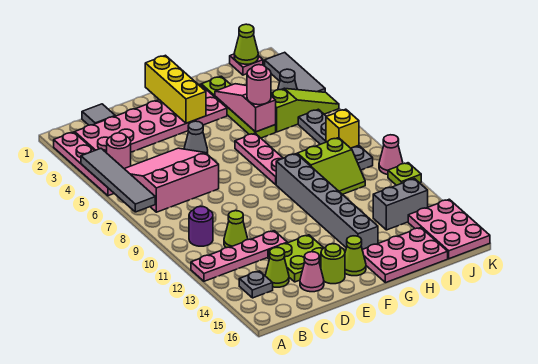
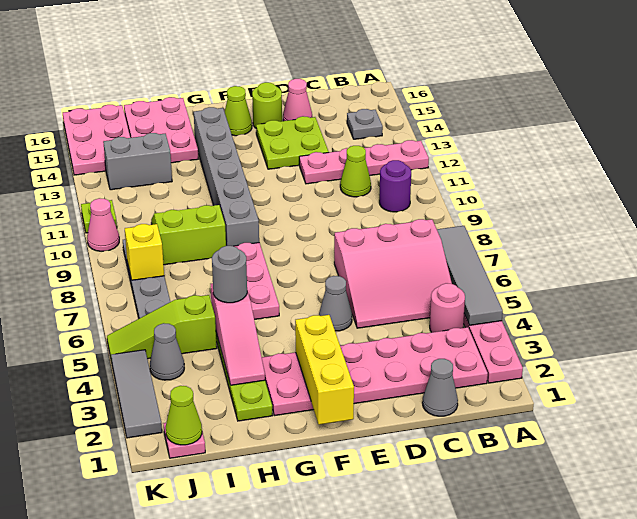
grey tile C1 level 1 -> grey cone C1 level 1
lime cone C14 level 1 -> none
pink plate G15:I16 level 1 -> pink plate H14:I16 level 1
pink round brick H5 level 3 -> grey round brick H5 level 3

